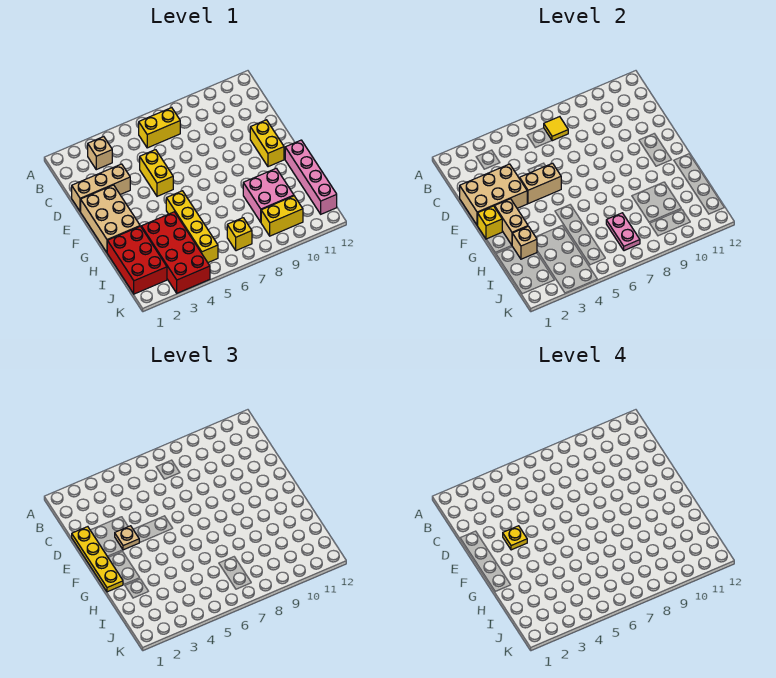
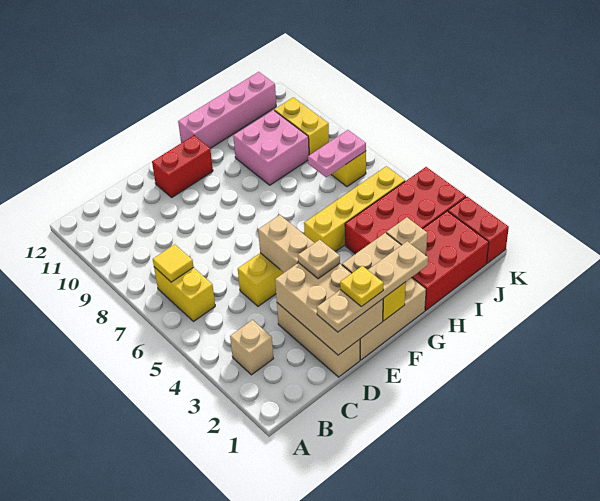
yellow plate D1:G1 level 3 -> tan plate D1:G1 level 3
yellow plate E3 level 4 -> yellow plate E1 level 4
yellow brick E11:F11 level 1 -> red brick E11:F11 level 1
none -> red brick K1:K2 level 1

